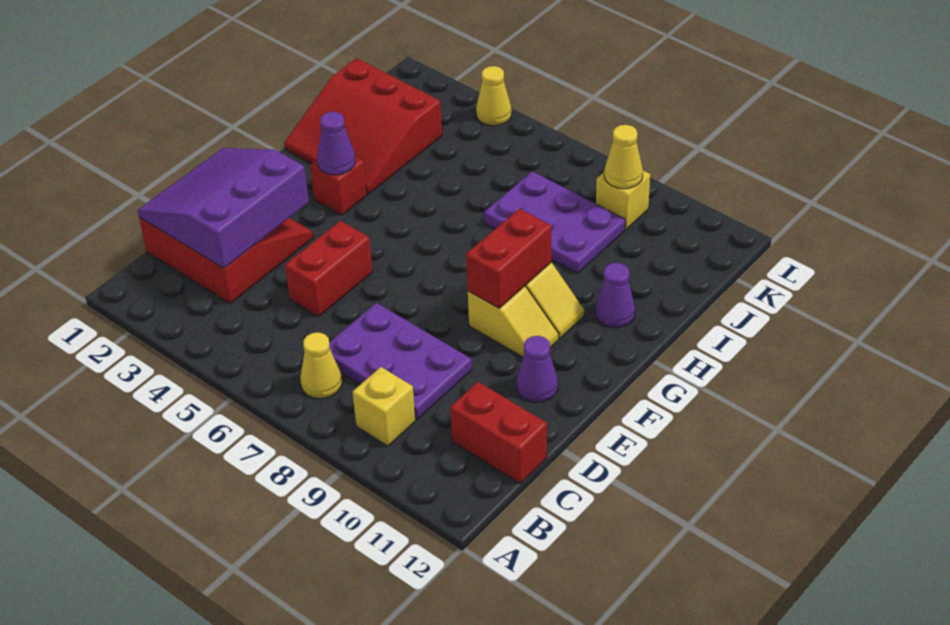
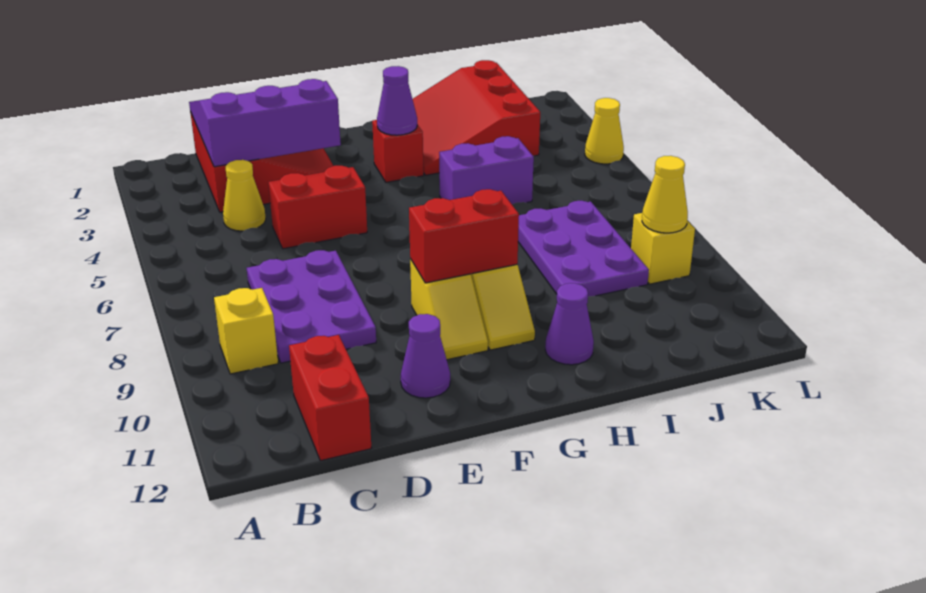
yellow cone B7 level 1 -> yellow cone C4 level 1
none -> purple brick H5:I5 level 1

